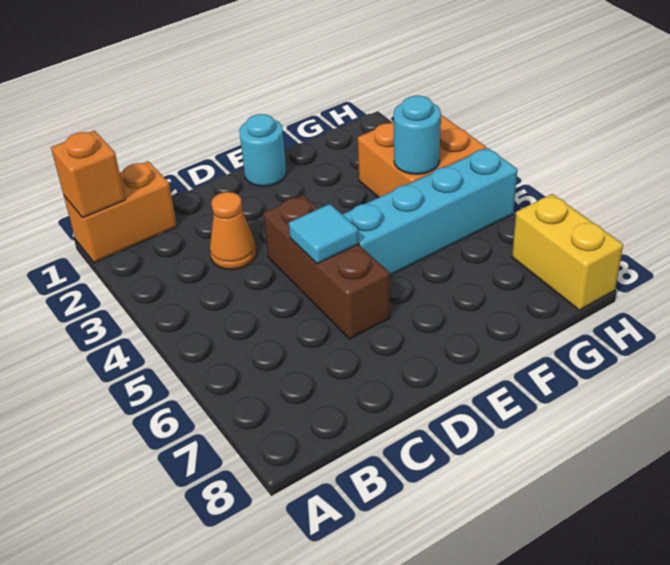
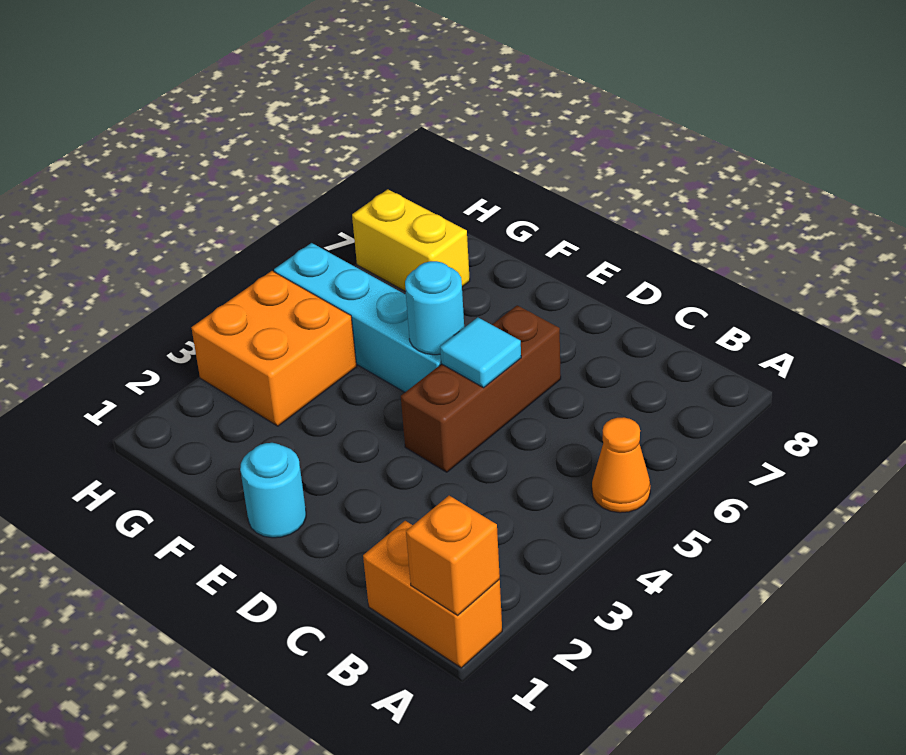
orange cone C3 level 1 -> orange cone A5 level 1
cyan round brick G4 level 2 -> cyan round brick E5 level 2
yellow brick H7:H8 level 1 -> yellow brick G7:H7 level 1

